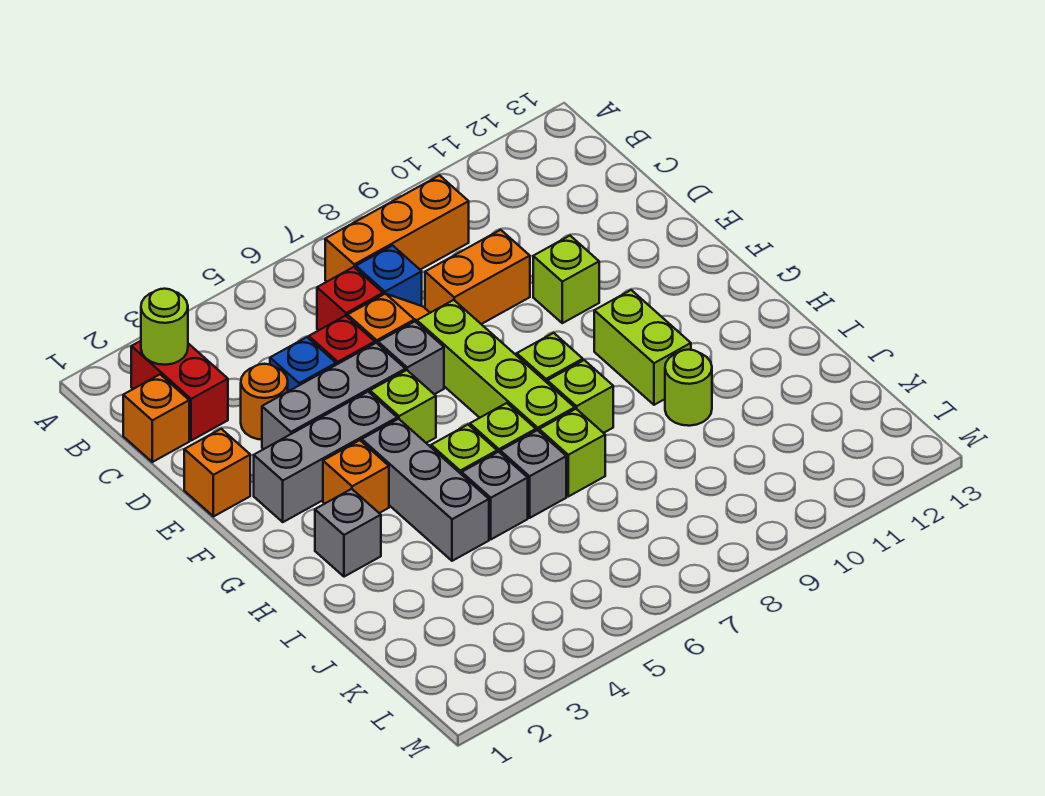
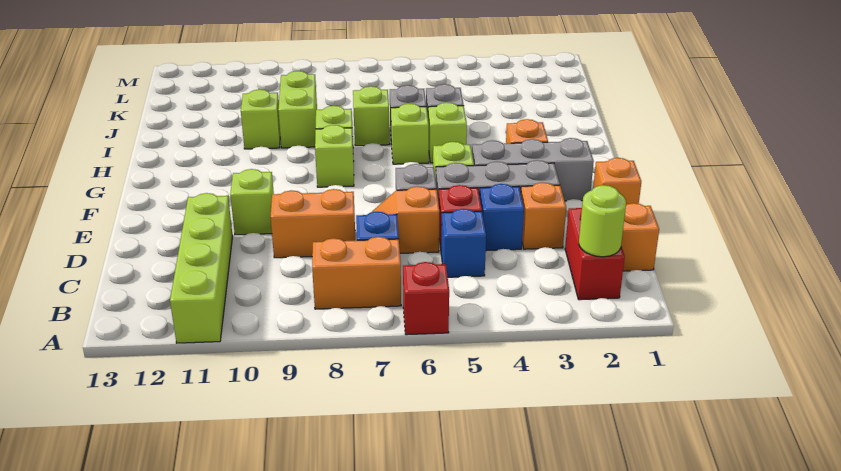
orange brick B7:B9 level 1 -> orange brick B7:B8 level 1
none -> blue brick C5 level 1
red brick C6 level 1 -> red brick A6 level 1
orange round brick D3 level 1 -> orange brick D3 level 1
lime brick E7:H7 level 1 -> lime brick A11:D11 level 1
grey brick G4:I4 level 1 -> none
lime brick G10:H10 level 1 -> lime brick I9:J9 level 1
grey brick H2 level 1 -> none
lime round brick I10 level 1 -> lime brick I10 level 1

